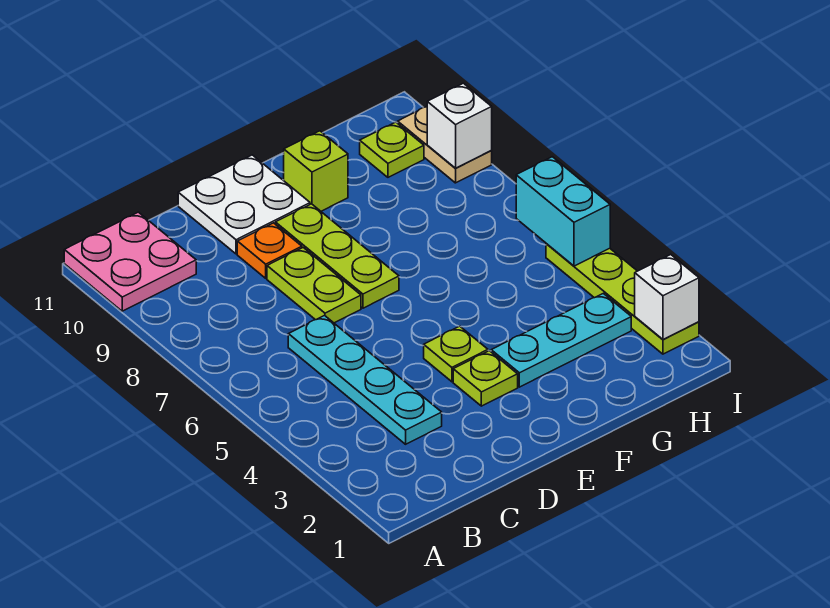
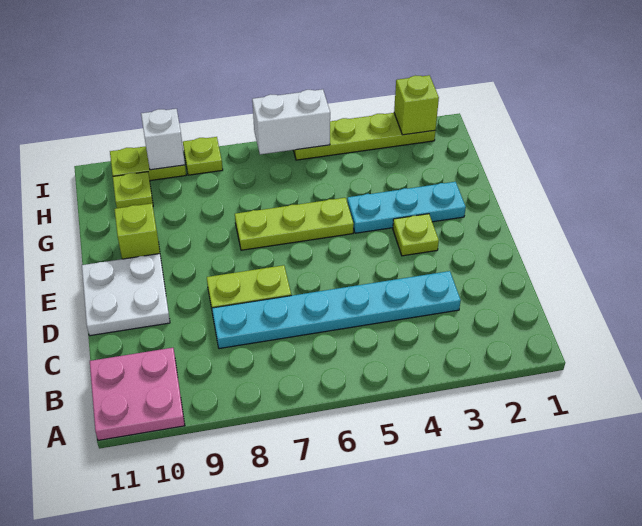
cyan plate C3:C6 level 1 -> cyan plate C3:C8 level 1
orange plate D9 level 1 -> none
lime plate E4 level 1 -> lime plate I8 level 1
lime plate E7:E9 level 1 -> lime plate F5:F7 level 1
cyan plate F3:H3 level 1 -> cyan plate F2:F4 level 1
white brick I2 level 2 -> lime brick I2 level 2
cyan brick I5:I6 level 2 -> white brick I5:I6 level 2
tan plate I9:I10 level 1 -> lime plate I9:I10 level 1

